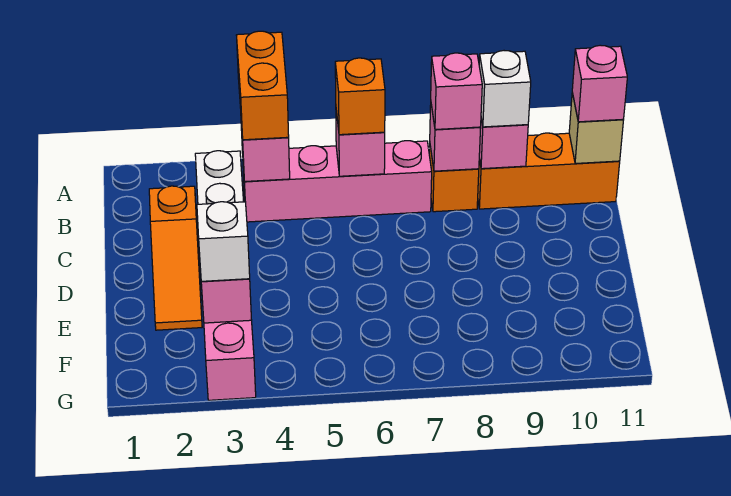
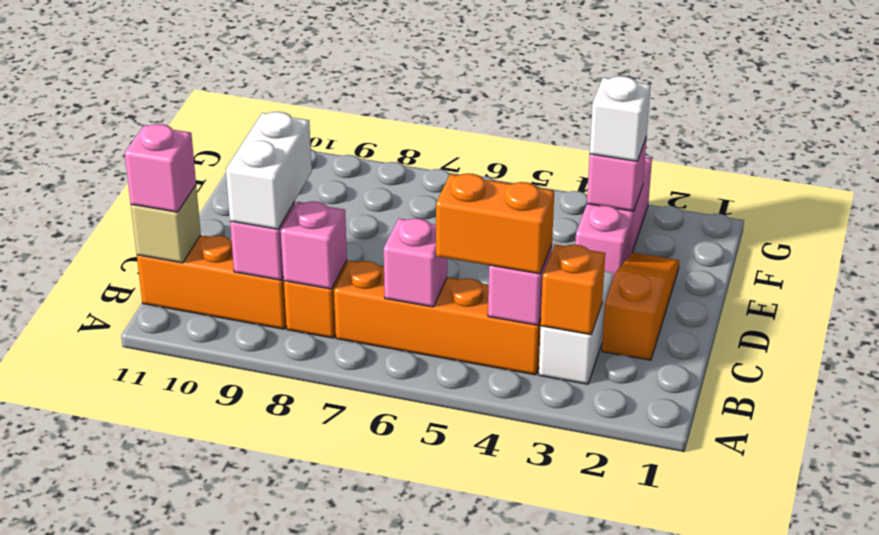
orange brick A4:B4 level 3 -> orange brick B4:B5 level 3
pink brick B4:B7 level 1 -> orange brick B4:B7 level 1
orange brick B6 level 3 -> orange brick B3 level 2
pink brick B8 level 3 -> none
white brick B9 level 3 -> white brick B9:C9 level 3

